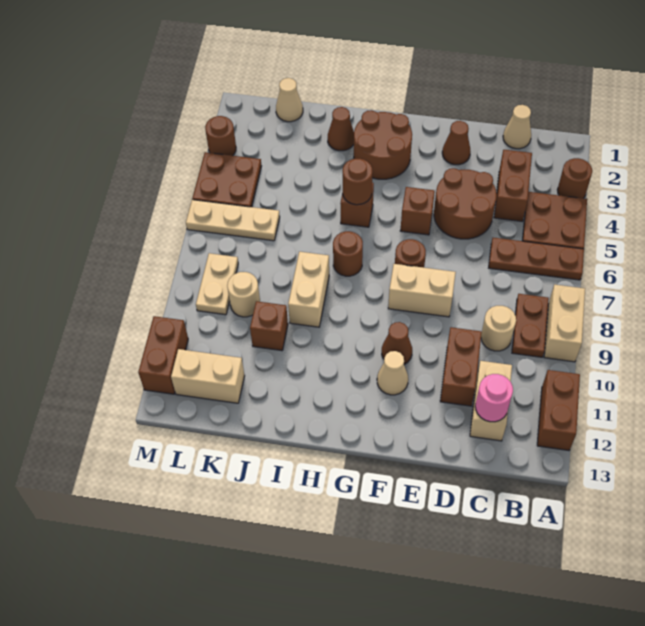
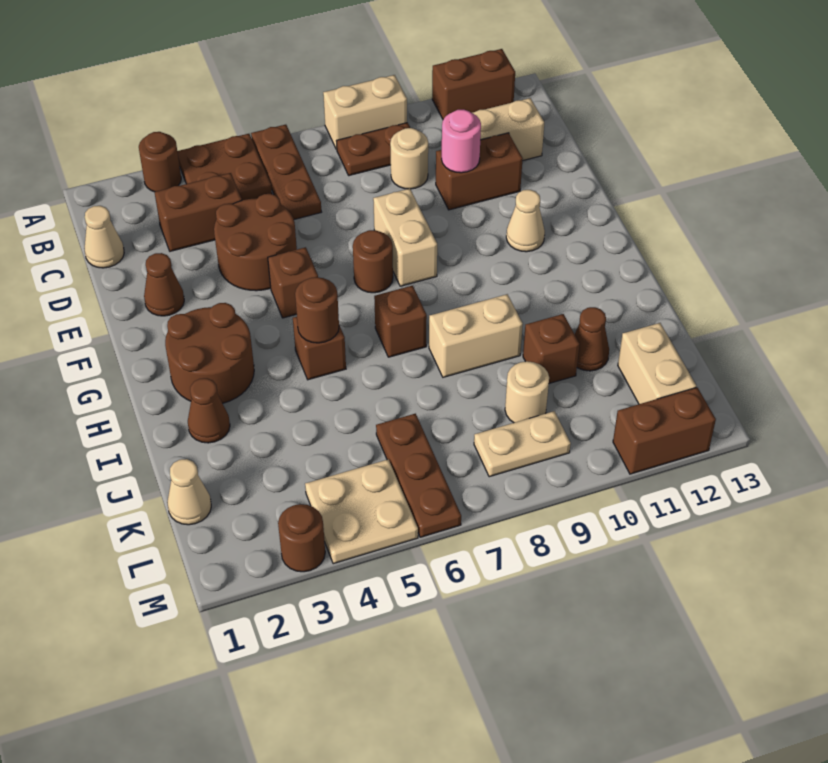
pink round brick C12 level 2 -> pink round brick D10 level 2
brown cone F10 level 1 -> brown cone J11 level 1
brown round brick H7 level 1 -> brown brick H7 level 1
tan plate K6:M6 level 1 -> brown plate K6:M6 level 1
brown plate L4:M5 level 1 -> tan plate L4:M5 level 1

